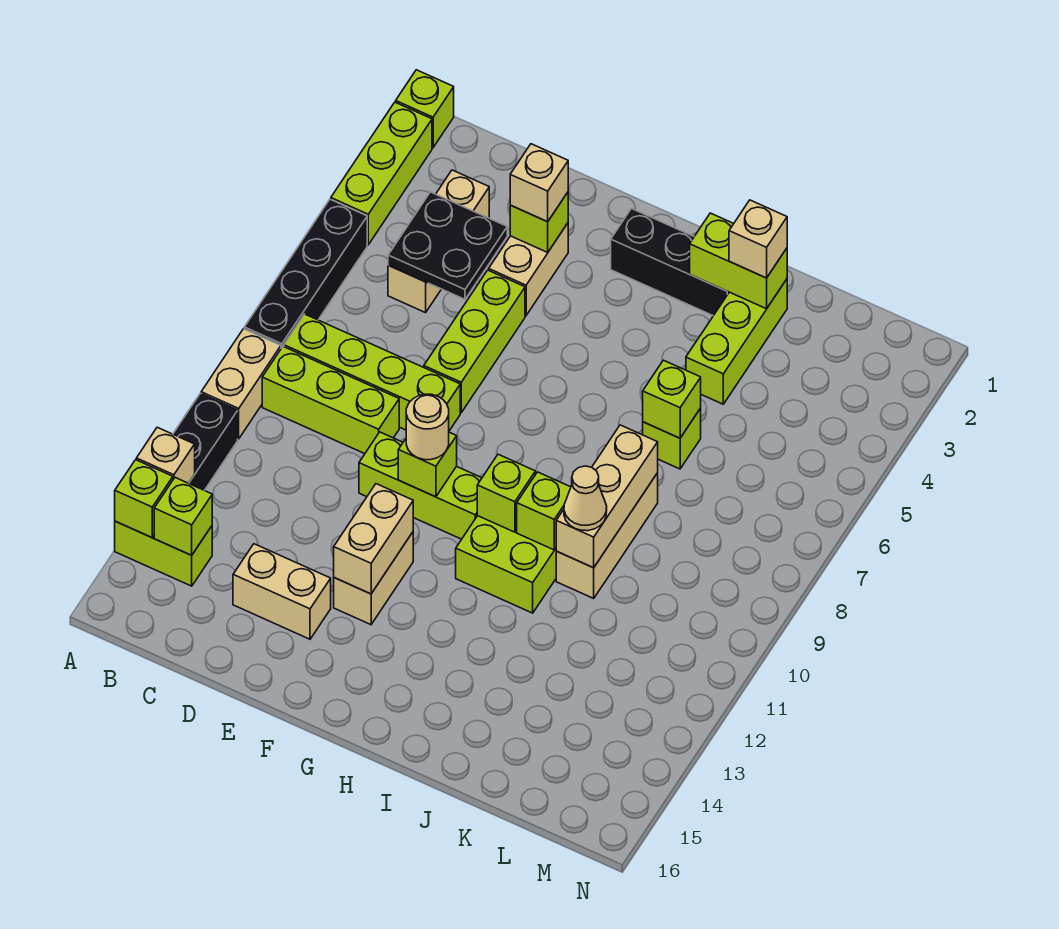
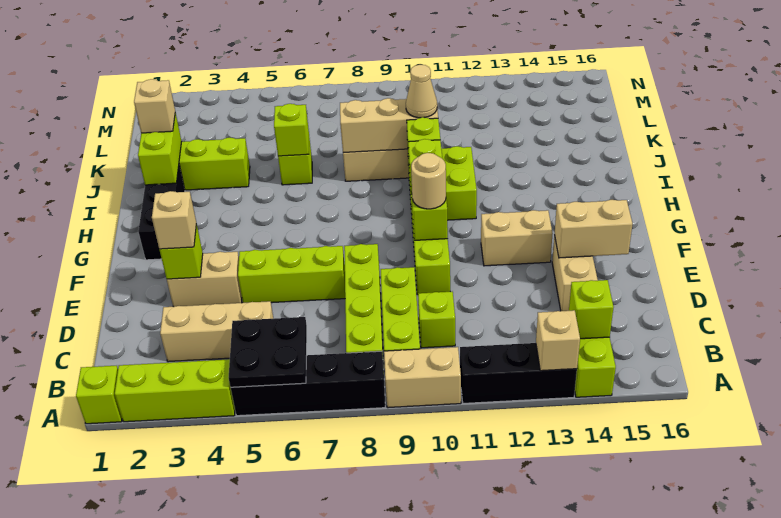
lime brick A14 level 2 -> lime brick C10 level 1
black plate C4:D5 level 2 -> black plate A5:B6 level 2
tan brick F12:F13 level 2 -> tan brick E14:E15 level 2

